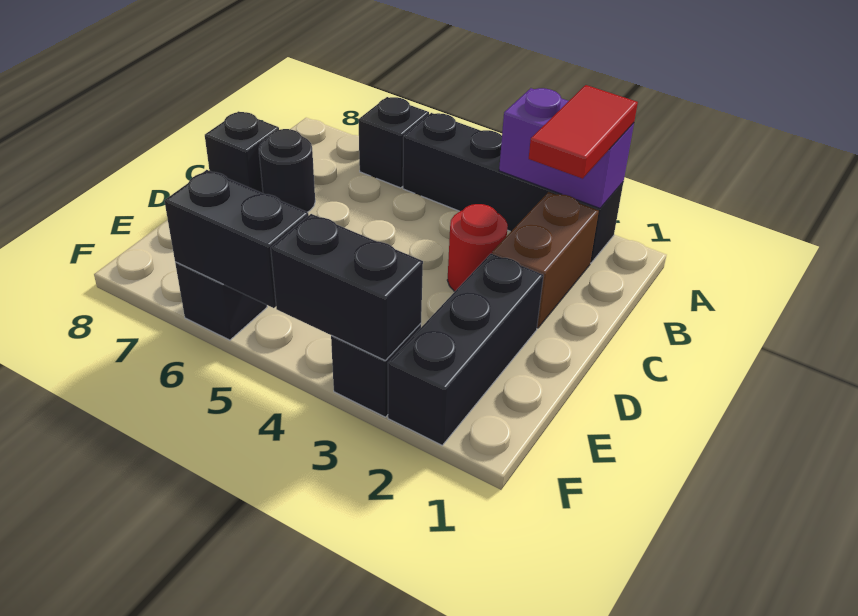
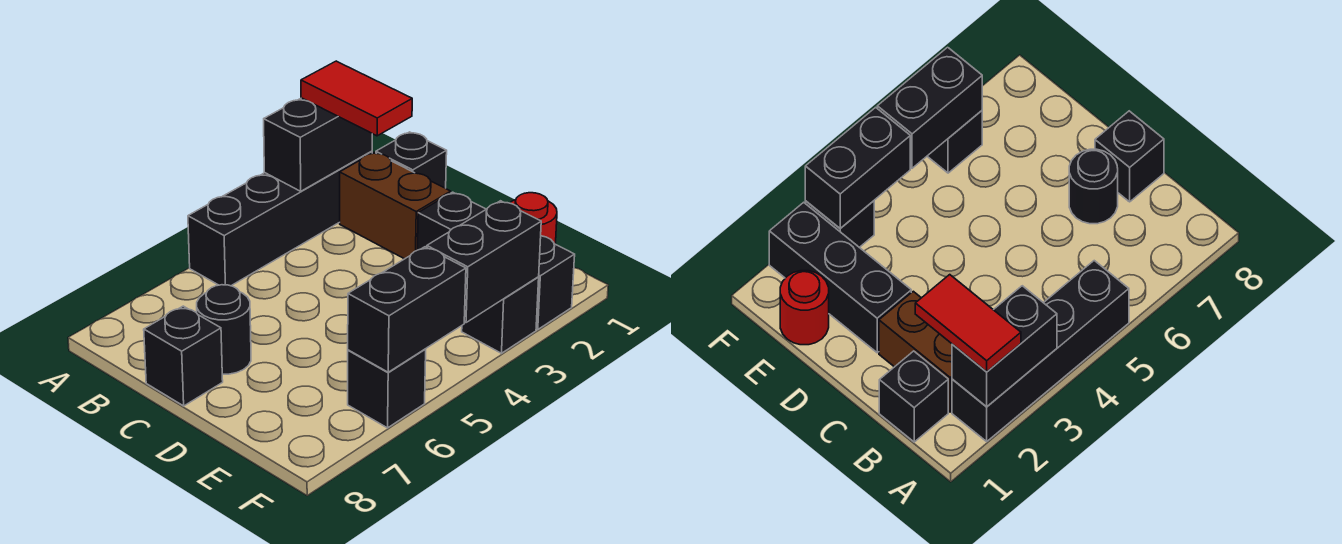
purple brick A2:A3 level 2 -> black brick A2:A3 level 2
black brick A6 level 1 -> black brick B1 level 1
red round brick C3 level 1 -> red round brick E1 level 1

